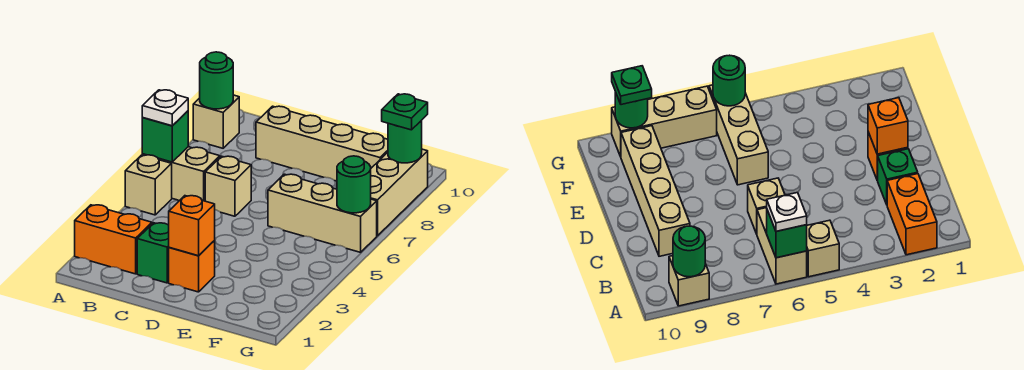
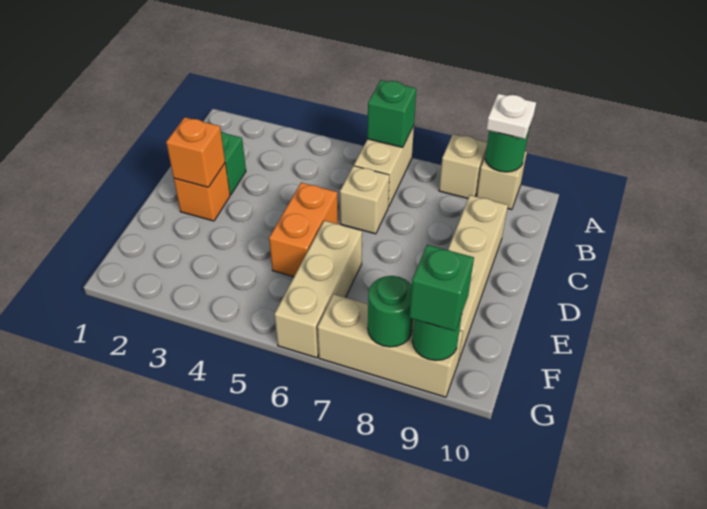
orange brick A2:B2 level 1 -> orange brick D5:E5 level 1
tan brick A5 level 1 -> tan brick A8 level 1
white plate A6 level 3 -> white plate A9 level 3
green round brick G6 level 2 -> green round brick G8 level 2
green plate G9 level 3 -> green brick G9 level 3

